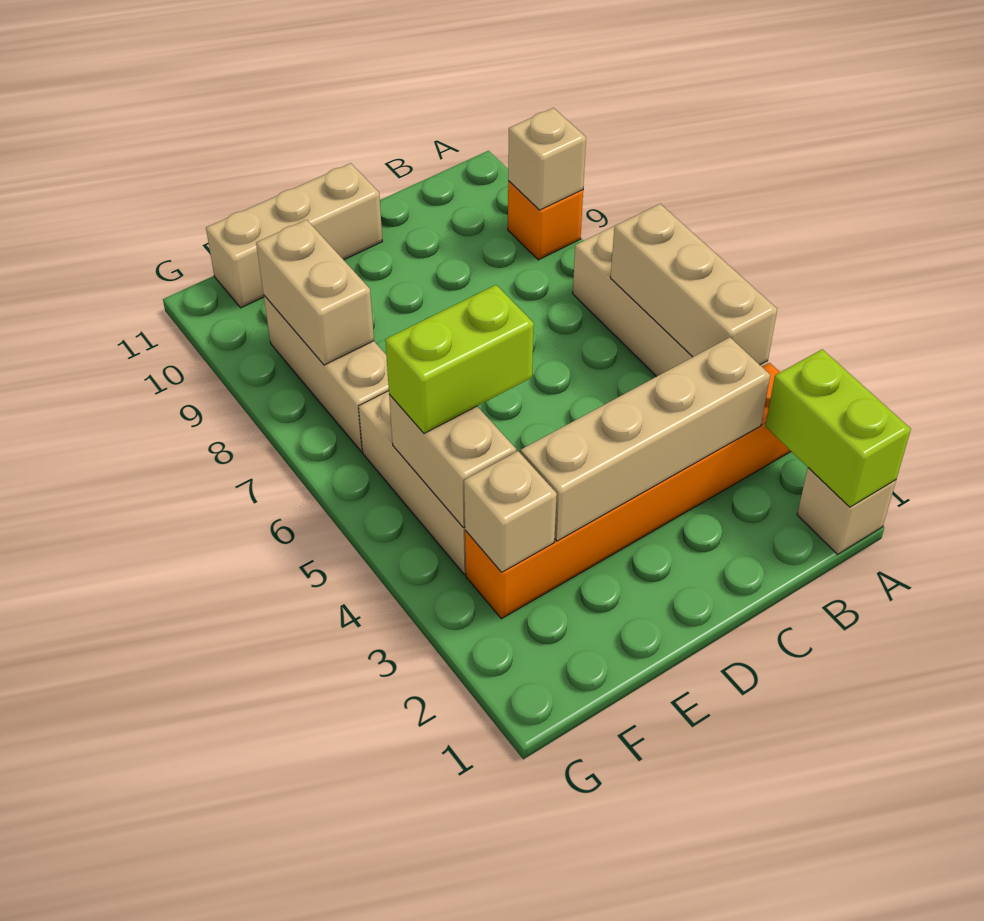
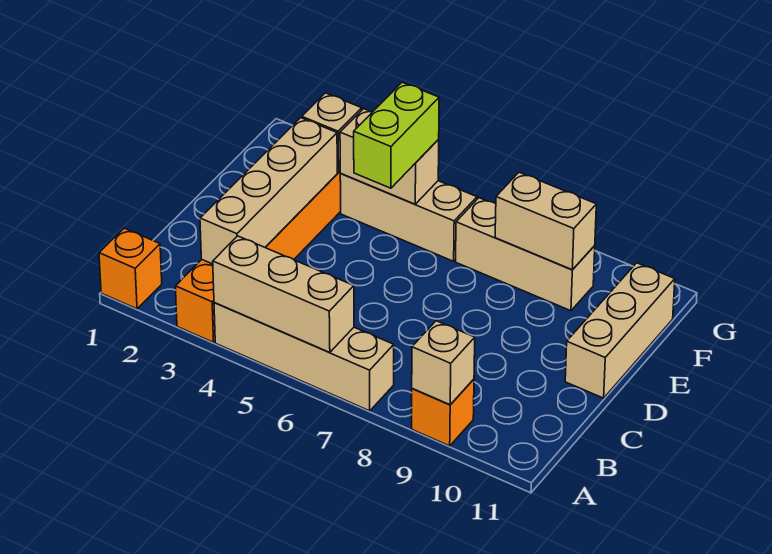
tan brick A1 level 1 -> orange brick A1 level 1
lime brick A1:A2 level 2 -> none

